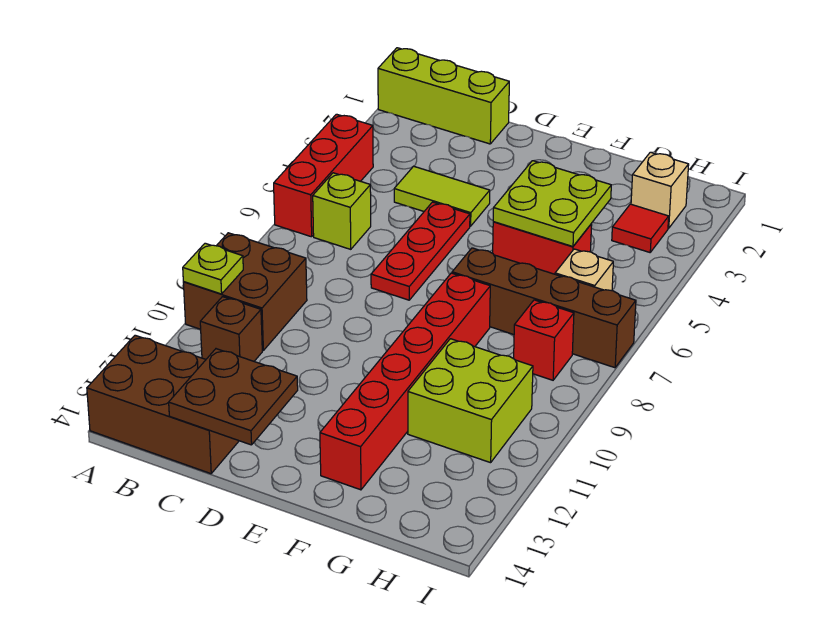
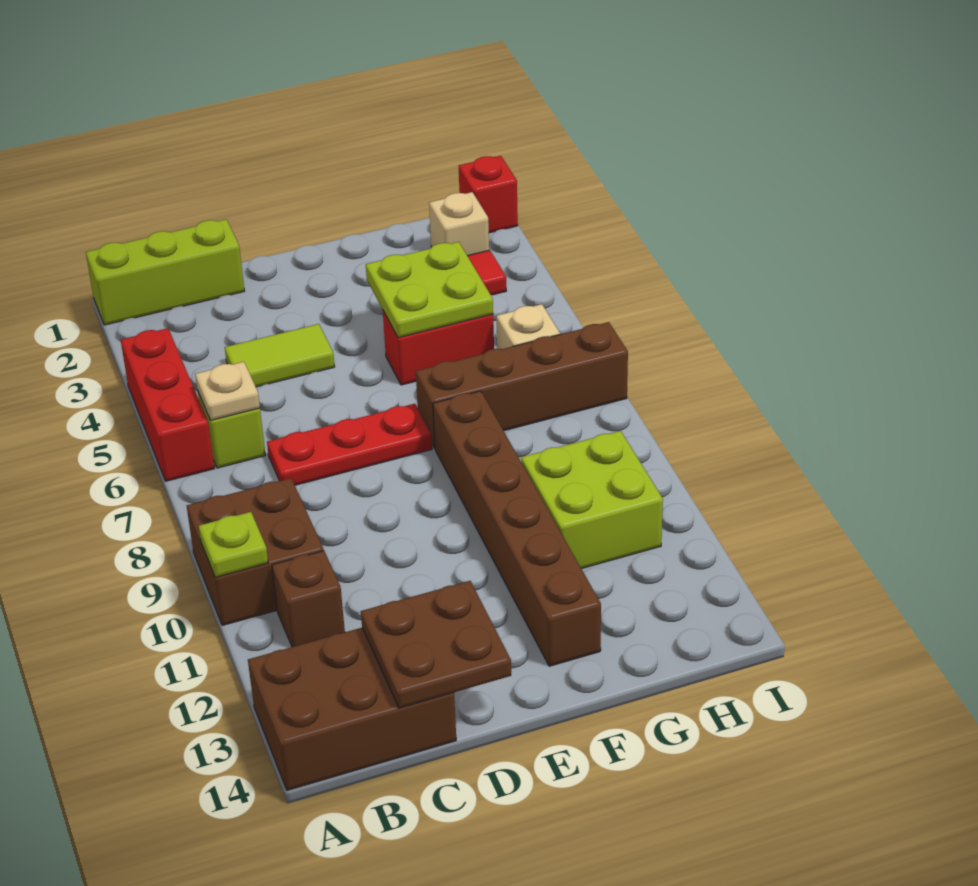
none -> tan plate B6 level 2
red plate D5:D7 level 1 -> red plate C7:E7 level 1
red brick F8:F13 level 1 -> brown brick F8:F13 level 1
red brick H8 level 1 -> red brick I1 level 1

